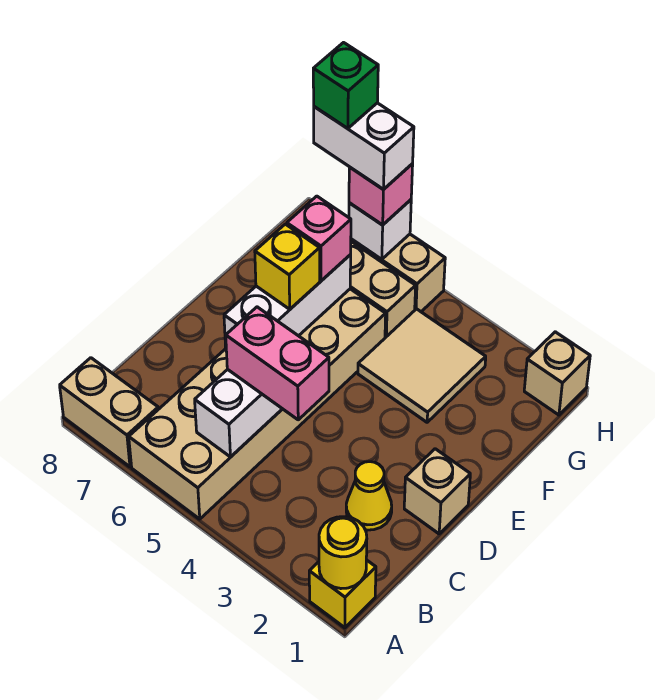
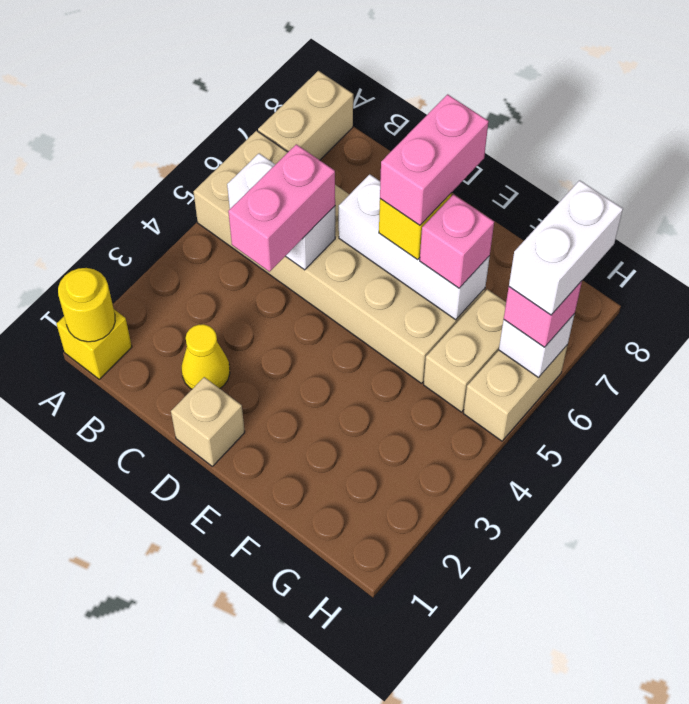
none -> pink brick E6:E7 level 4
tan tile F3:G4 level 1 -> none
tan brick H1 level 1 -> none
green brick H7 level 5 -> none

